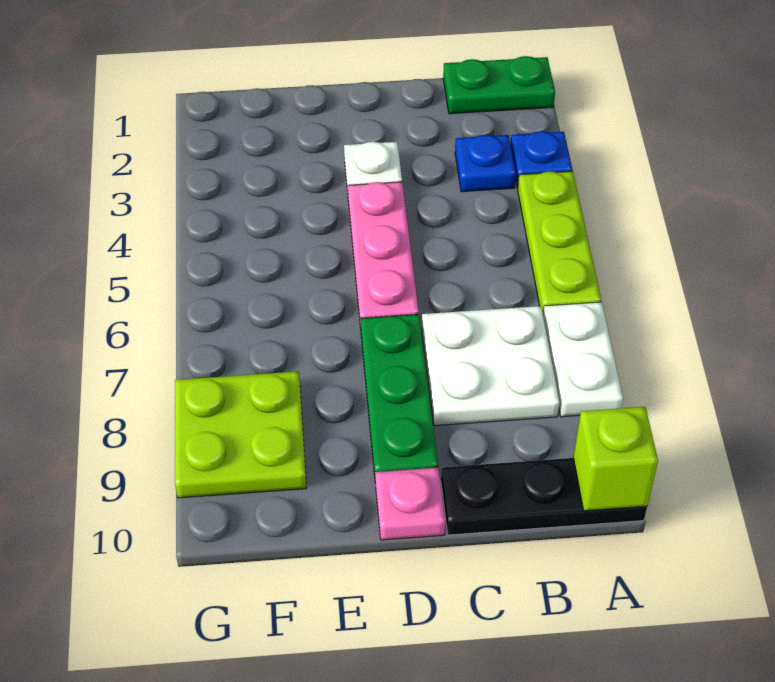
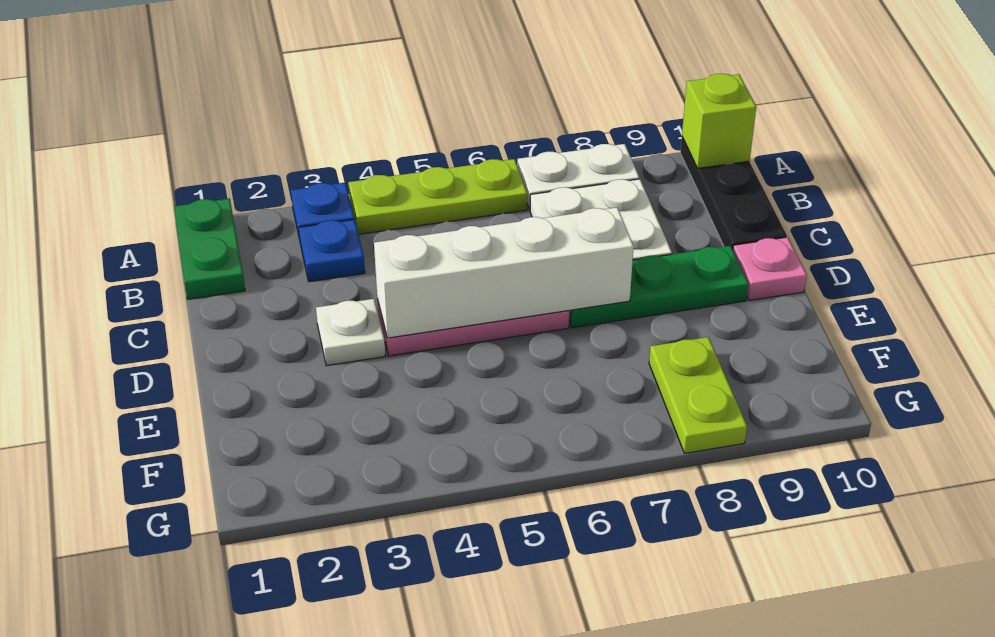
none -> white brick D4:D7 level 2
lime plate F8:G9 level 1 -> lime plate F8:G8 level 1

